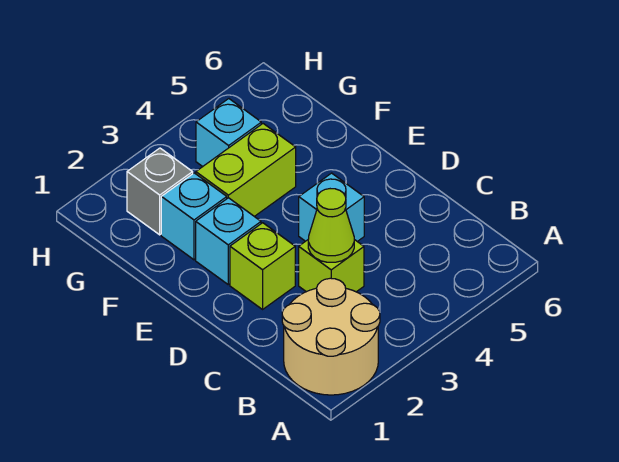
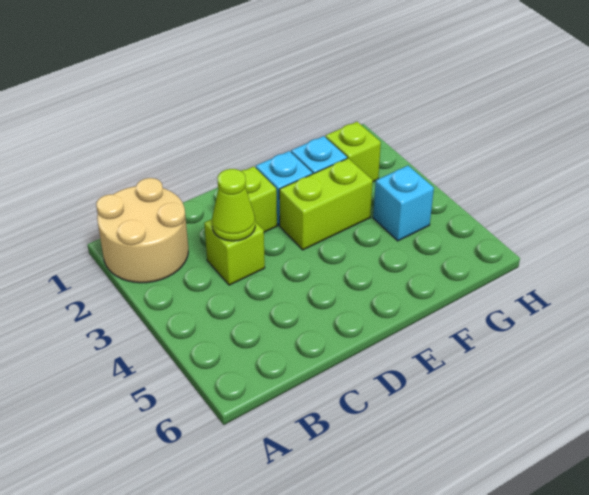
cyan brick D4 level 1 -> none
lime brick F3:F4 level 1 -> lime brick E3:F3 level 1
grey brick G2 level 1 -> lime brick G2 level 1

